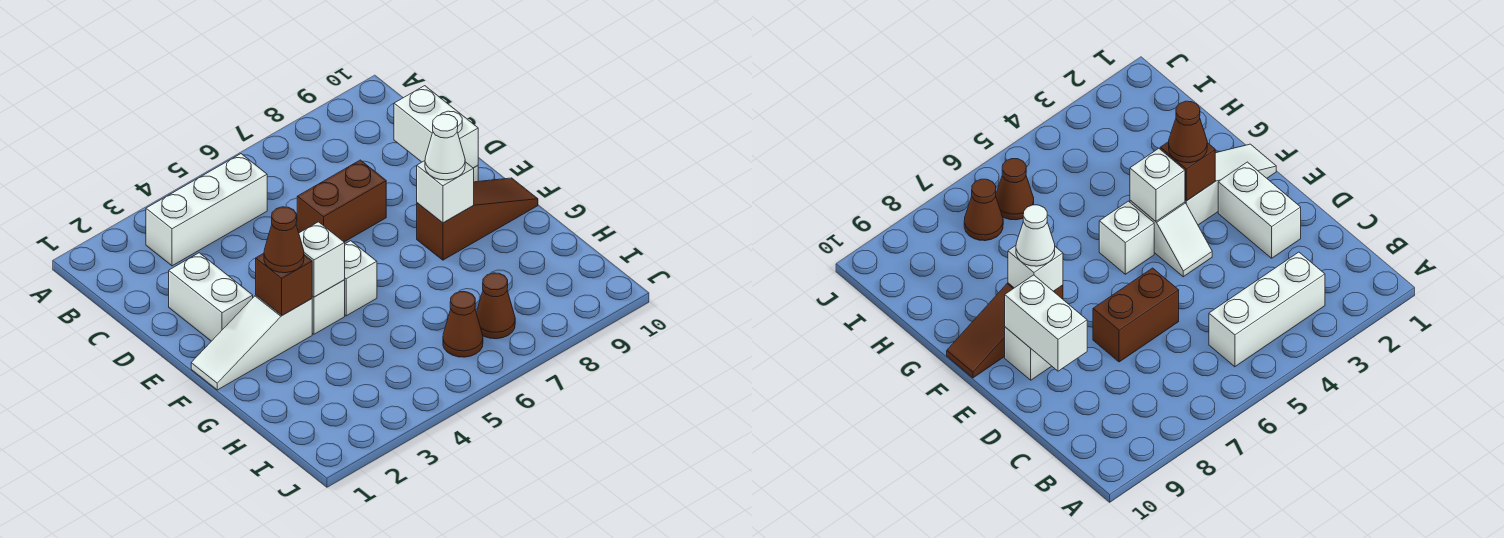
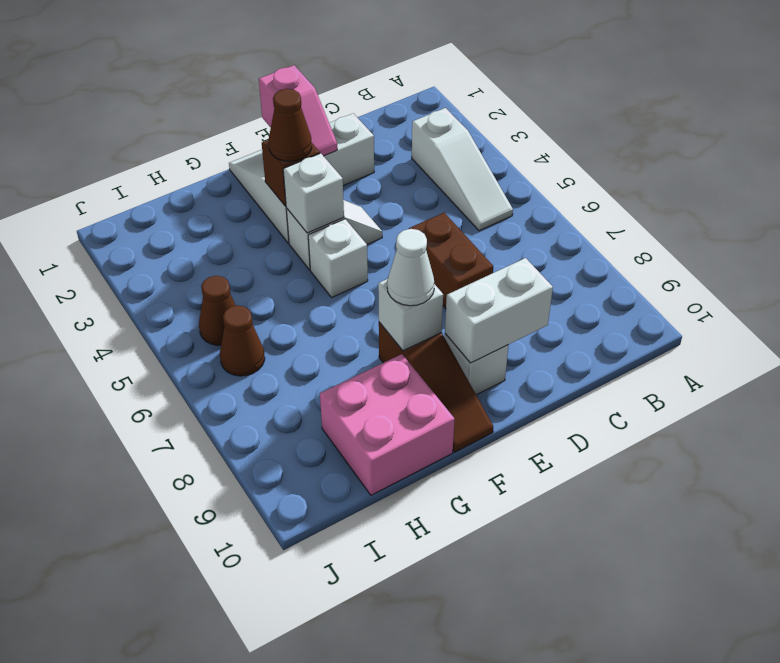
white brick B3:B5 level 1 -> white slope B3:B5 level 1 top 3
none -> pink slope E1:E2 level 2 top 1
none -> pink brick G9:H10 level 1
brown cone I7 level 1 -> brown cone I5 level 1

